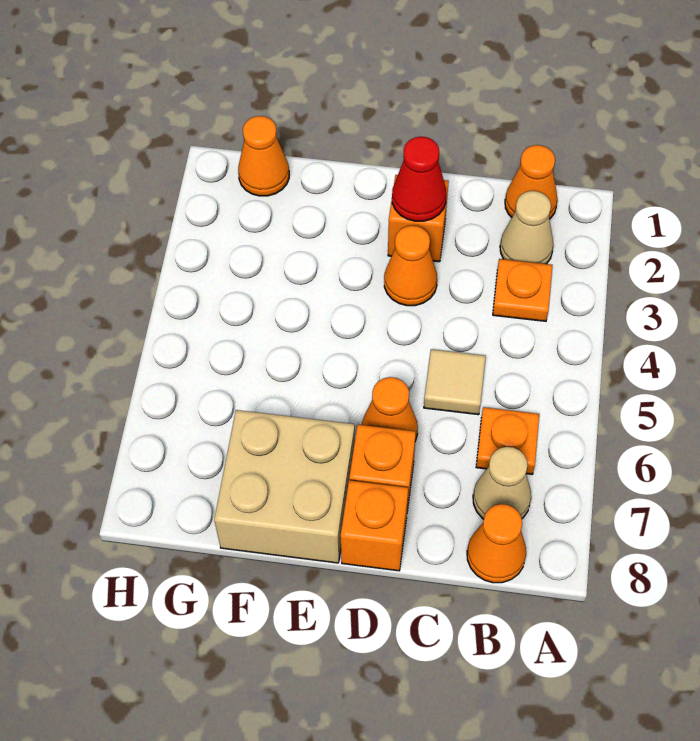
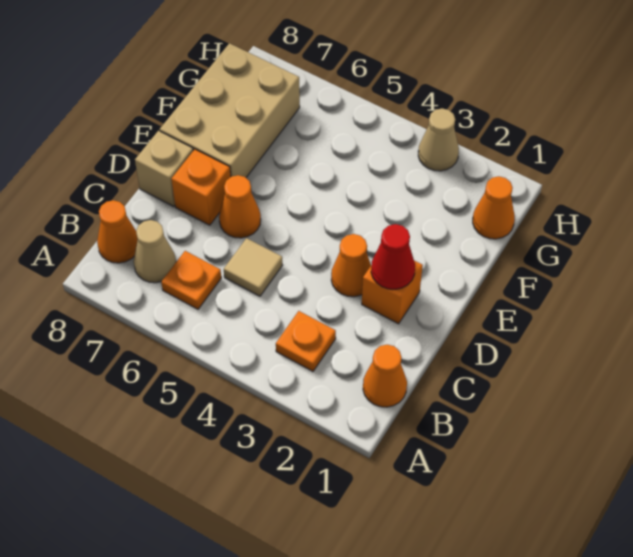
tan cone B2 level 1 -> tan cone H3 level 1
orange brick D8 level 1 -> tan brick D8 level 1
tan brick E7:F8 level 1 -> tan brick E7:G8 level 1

